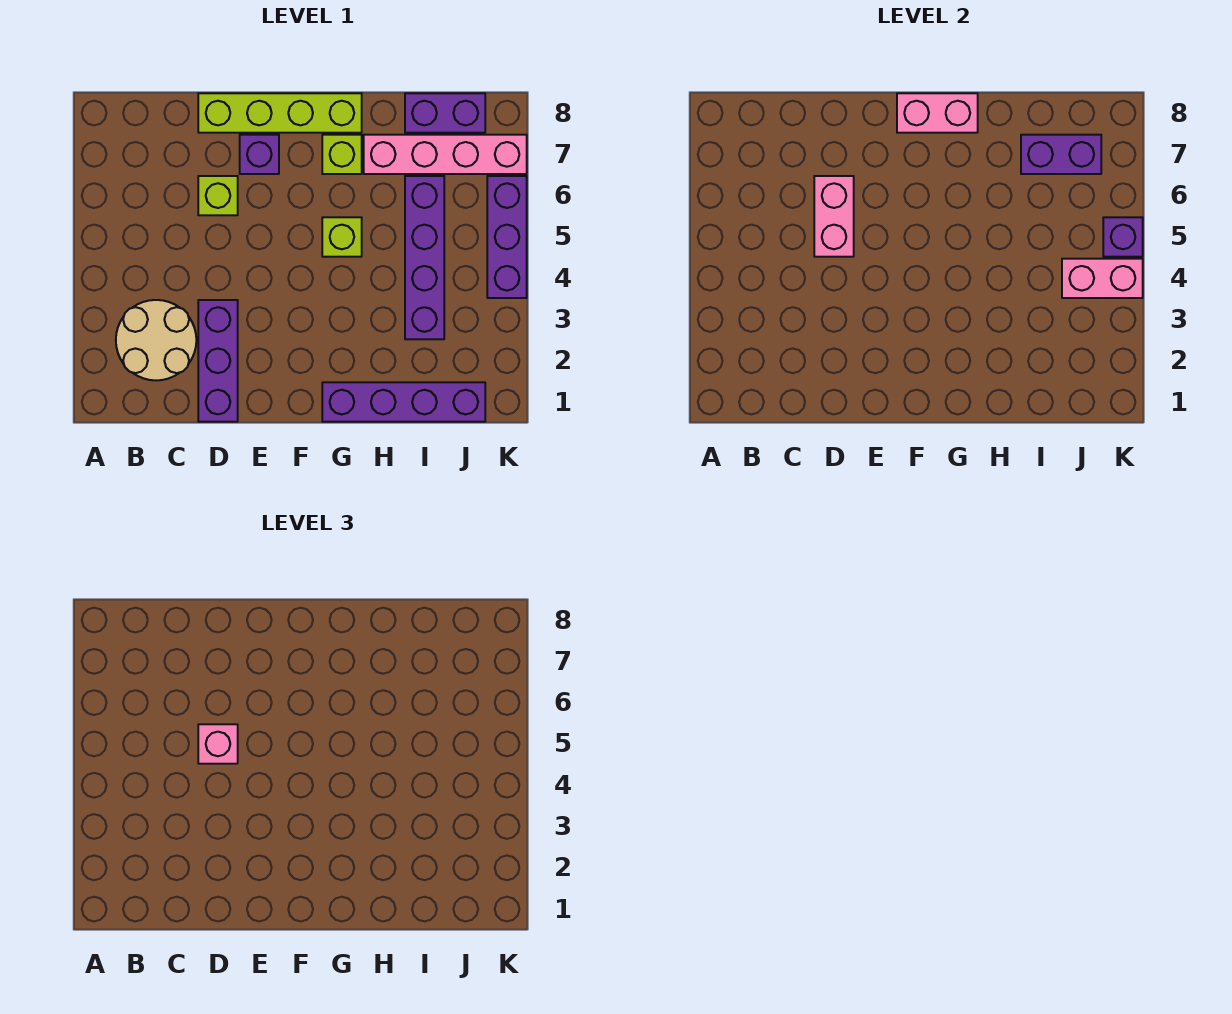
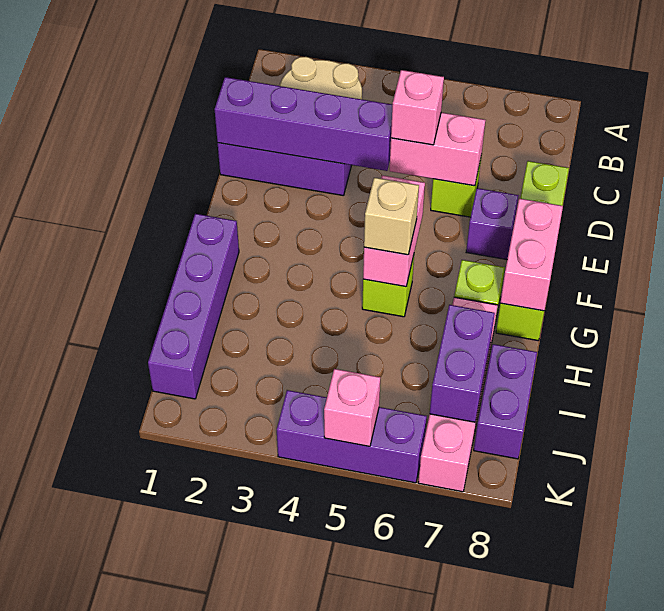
none -> tan brick G5 level 3
purple brick I3:I6 level 1 -> purple brick D1:D4 level 2
pink brick J4:K4 level 2 -> pink brick F5:G5 level 2
purple brick K5 level 2 -> pink brick K5 level 2

